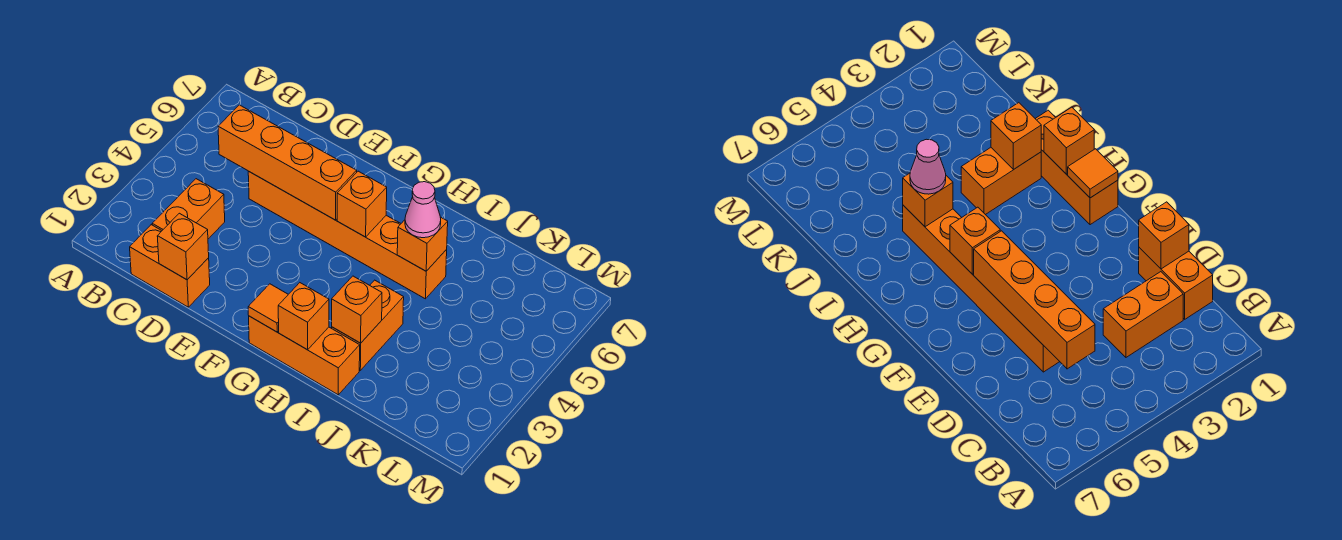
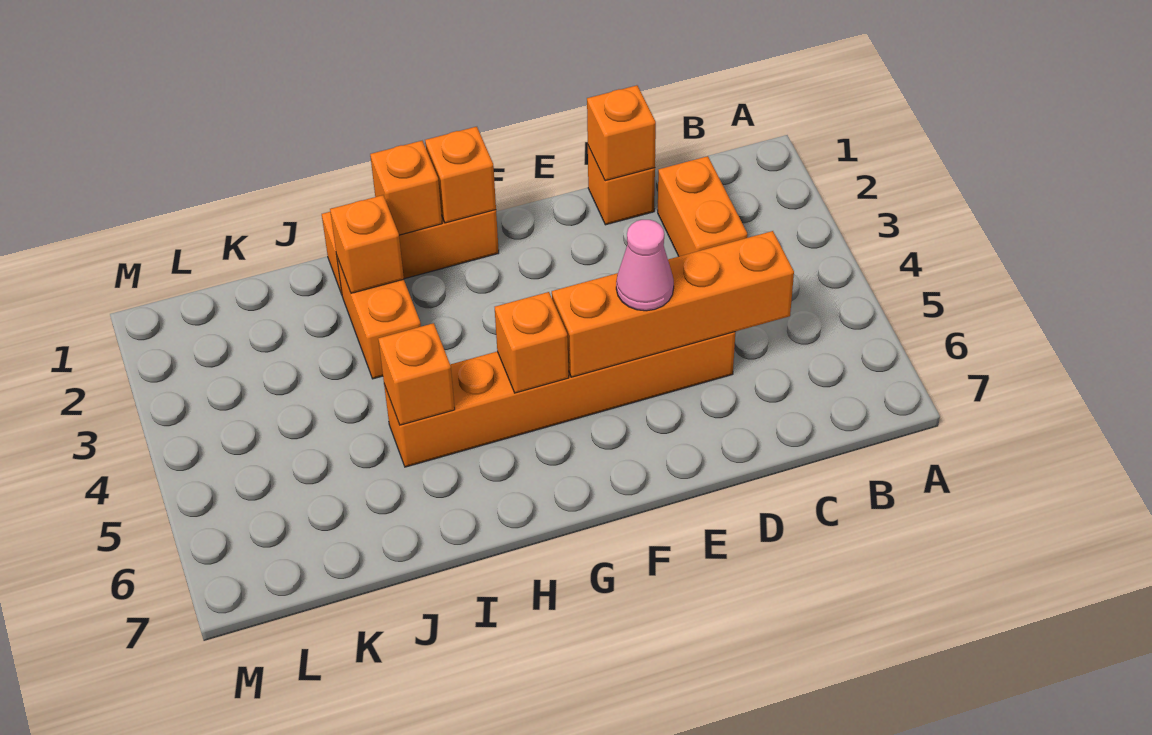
orange brick C1:D1 level 1 -> orange brick D1 level 1
orange tile G1 level 2 -> orange brick G1 level 2
pink cone I5 level 3 -> pink cone E5 level 3

